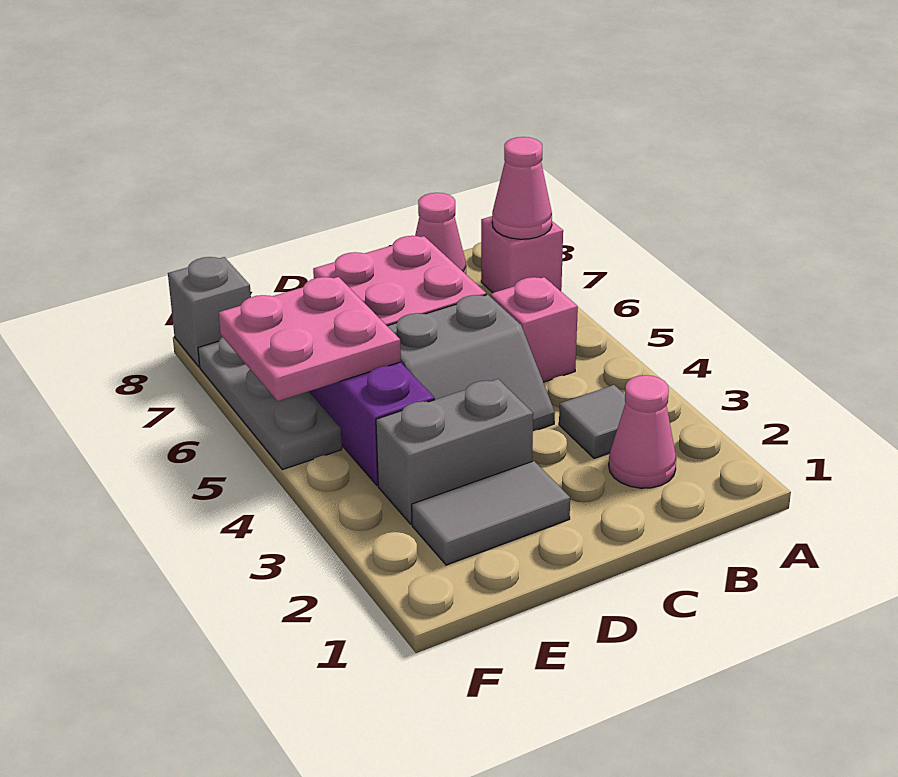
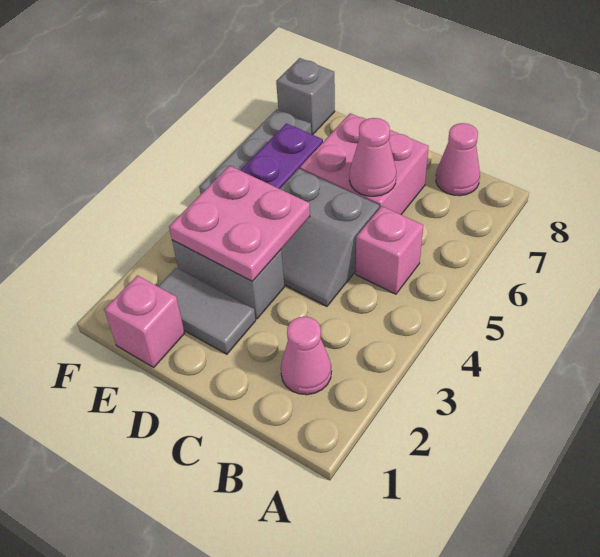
pink brick A7 level 1 -> pink brick E1 level 1
pink cone A7 level 2 -> pink cone C6 level 2
grey tile B3 level 1 -> none
pink plate E5:F6 level 2 -> pink plate D3:E4 level 2

